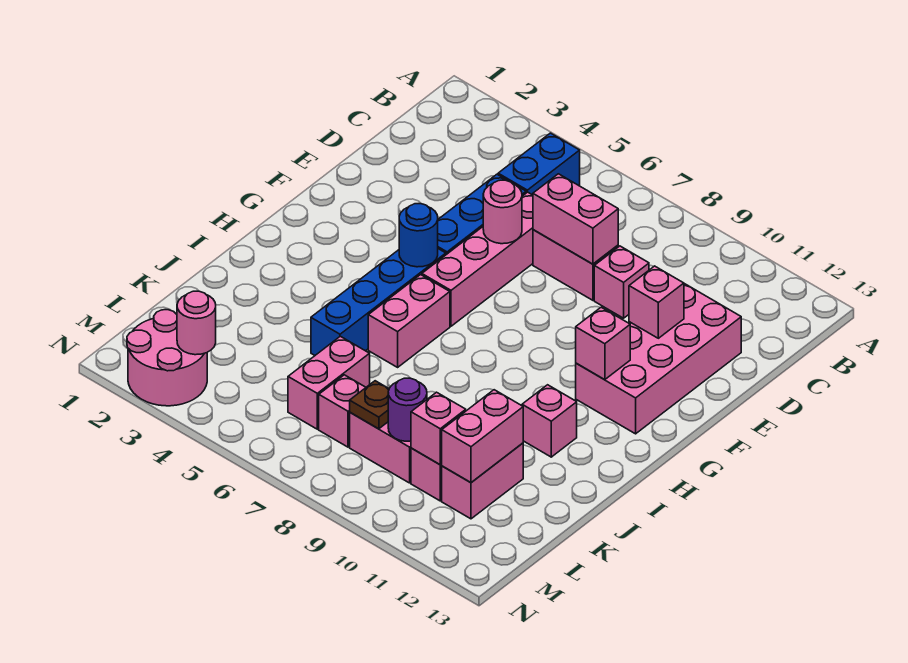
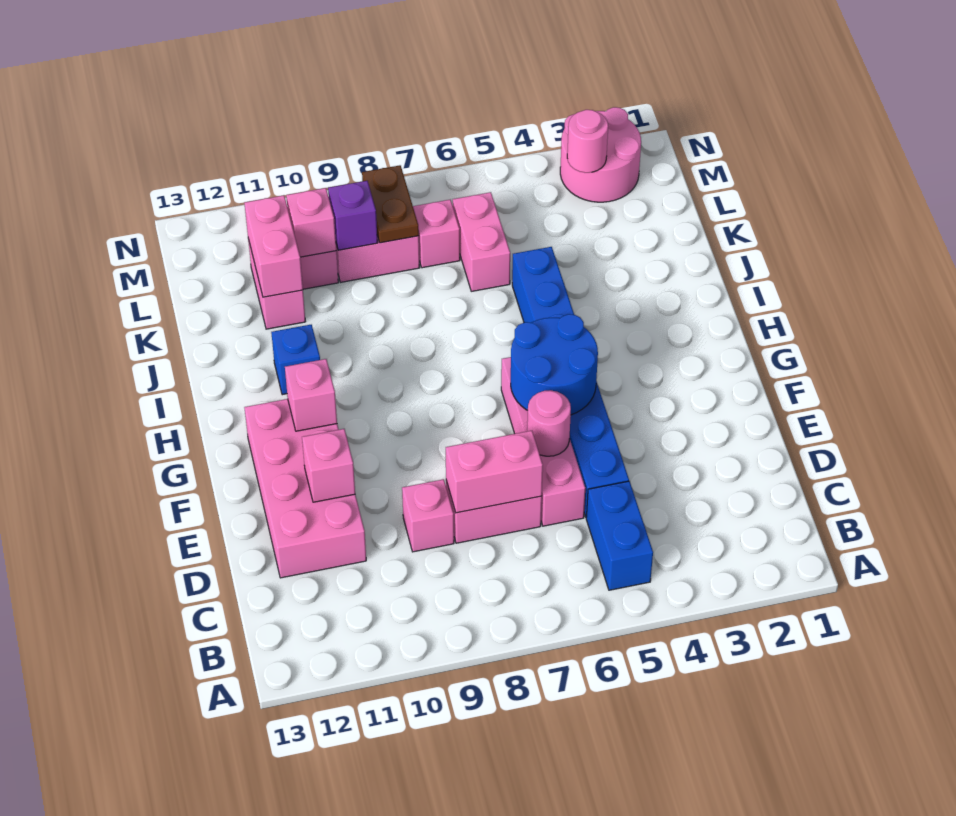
blue round brick G5 level 2 -> blue round brick F5:G6 level 2
pink brick H6:I6 level 1 -> none
pink brick I11 level 1 -> blue brick I11 level 1
brown plate L8 level 2 -> brown plate L8:M8 level 2
purple round brick L9 level 2 -> purple brick L9 level 2

